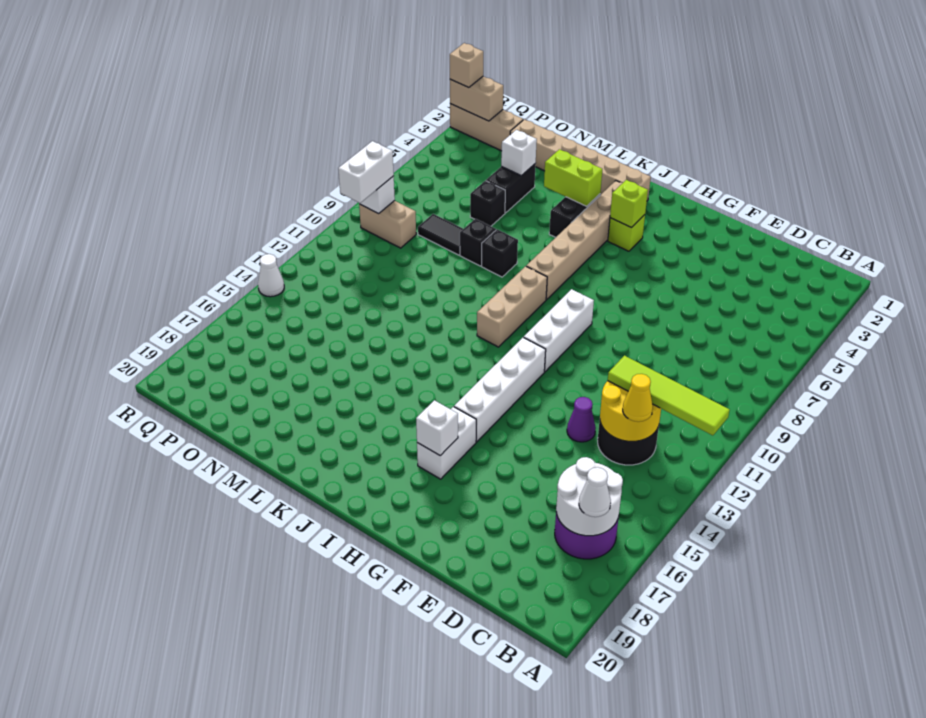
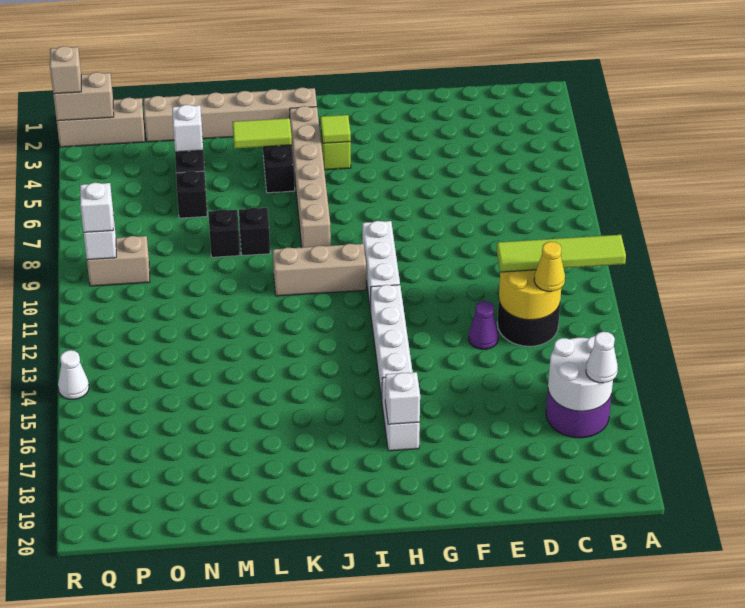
lime brick I4 level 2 -> lime tile I4 level 2
tan brick J9:J11 level 1 -> tan brick I10:K10 level 1
lime brick K4:L4 level 2 -> lime tile K4:L4 level 2
black tile N8:O8 level 1 -> none
white brick Q9:Q10 level 3 -> white brick Q9 level 3

